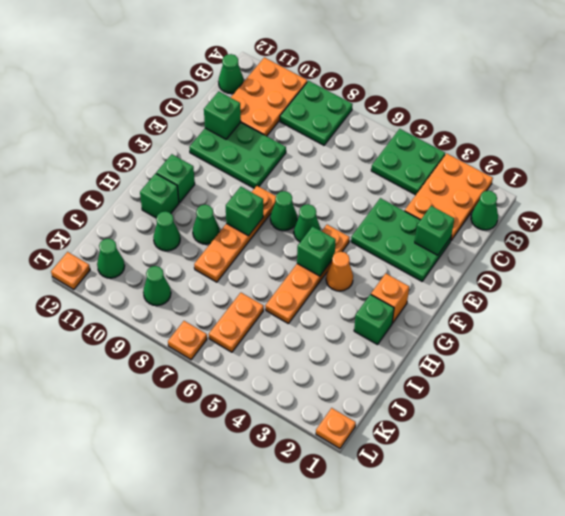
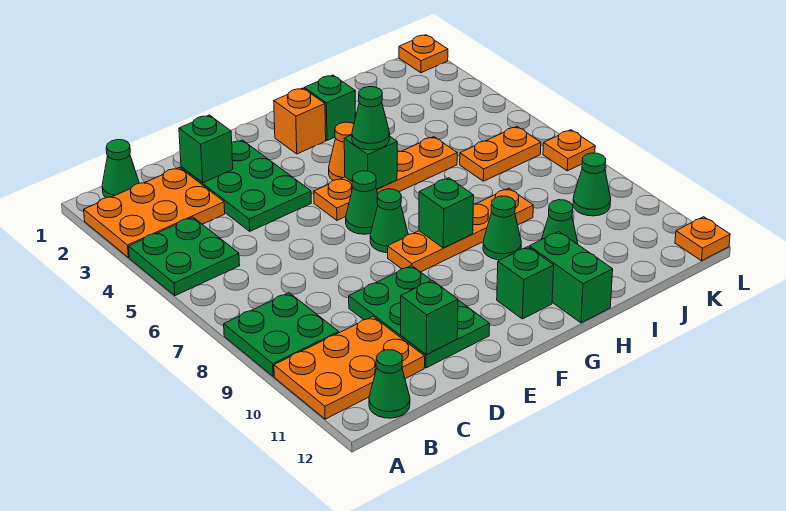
green brick H11 level 1 -> green brick H11:H12 level 1
green cone K11 level 1 -> green cone G5 level 3

